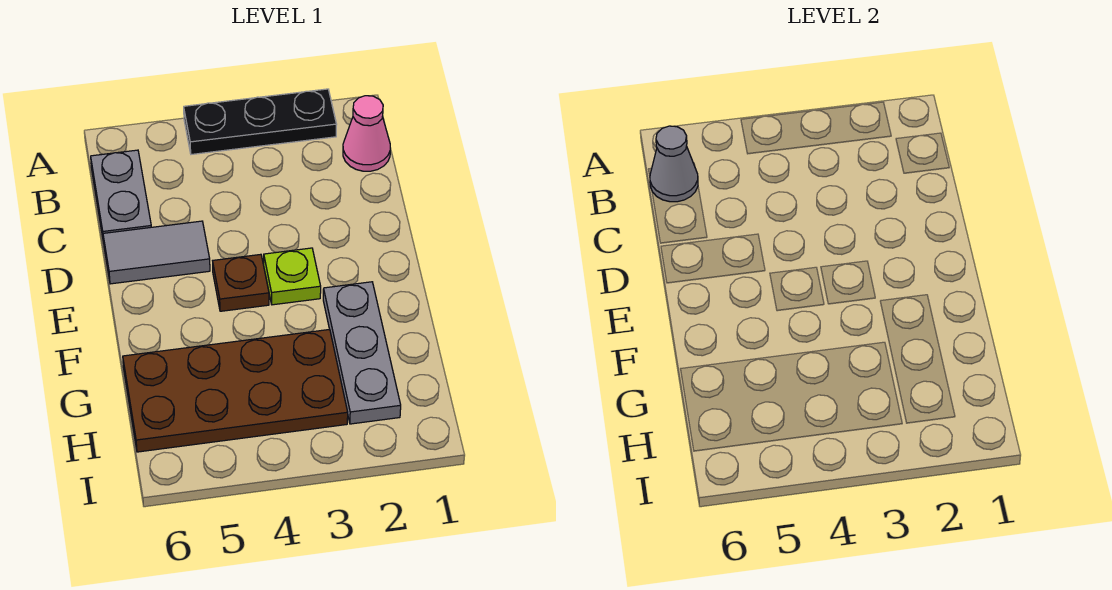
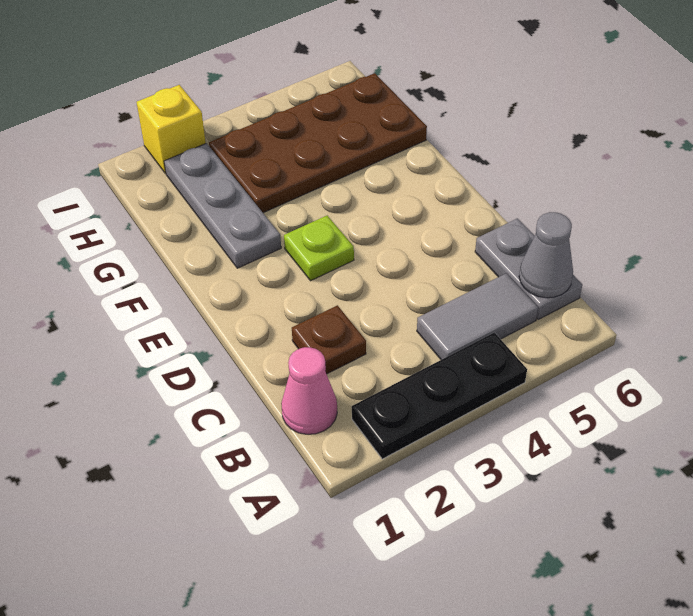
grey tile D5:D6 level 1 -> grey tile B4:B5 level 1
brown plate E4 level 1 -> brown plate C2 level 1
none -> yellow brick I2 level 1

